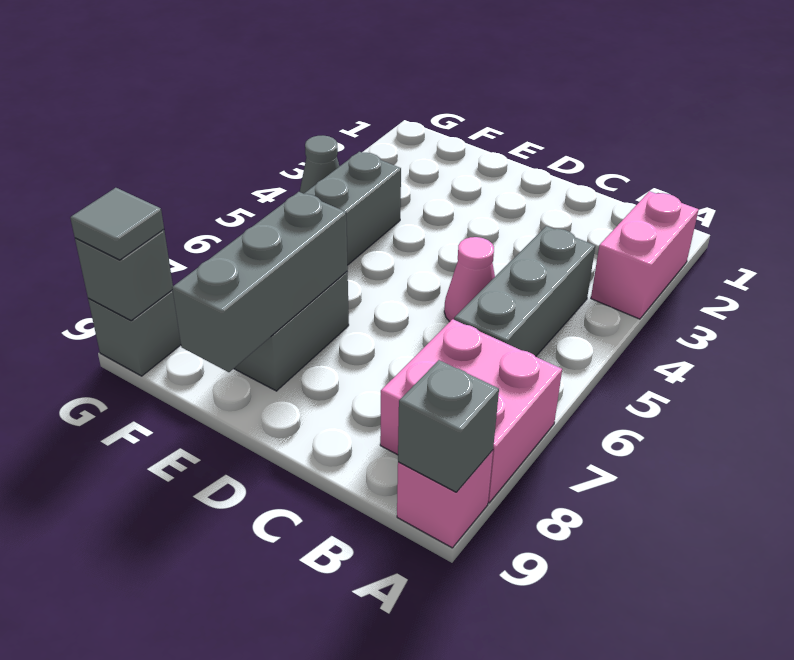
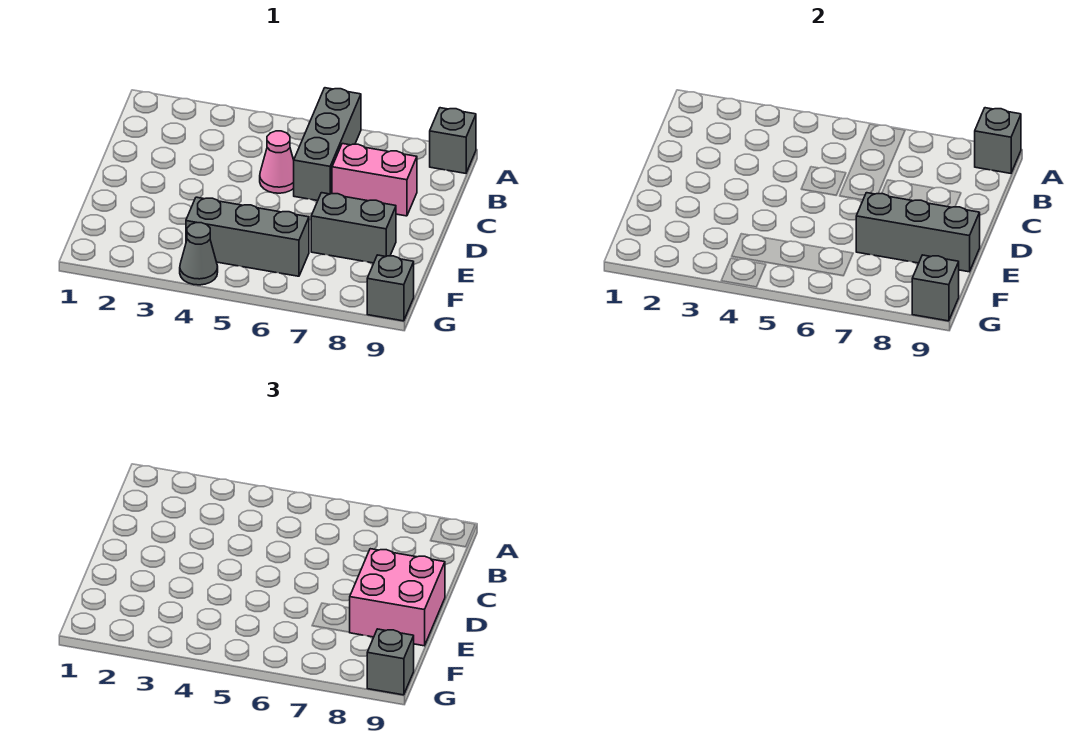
pink brick A2:A3 level 1 -> pink brick C7:C8 level 1
pink brick A7:B8 level 1 -> pink brick D8:E9 level 3
pink brick A9 level 1 -> grey brick A9 level 1
grey brick B4:B6 level 1 -> grey brick A6:C6 level 1
grey tile G9 level 3 -> grey brick G9 level 3

